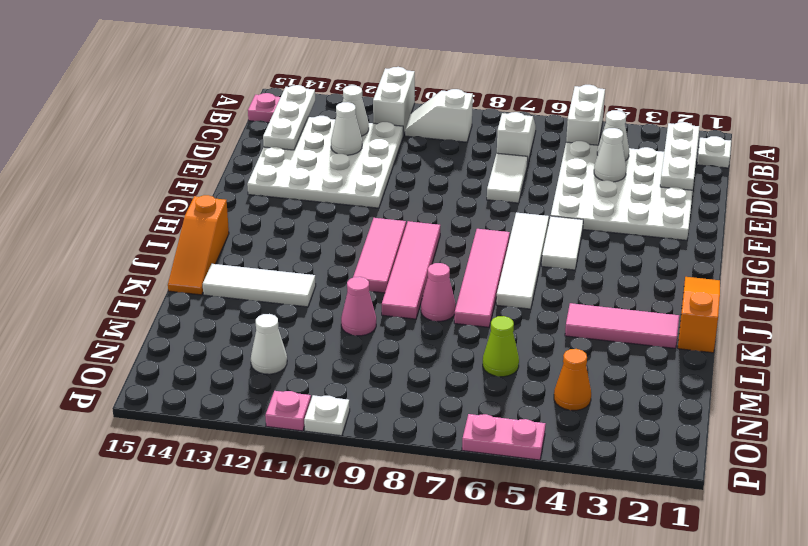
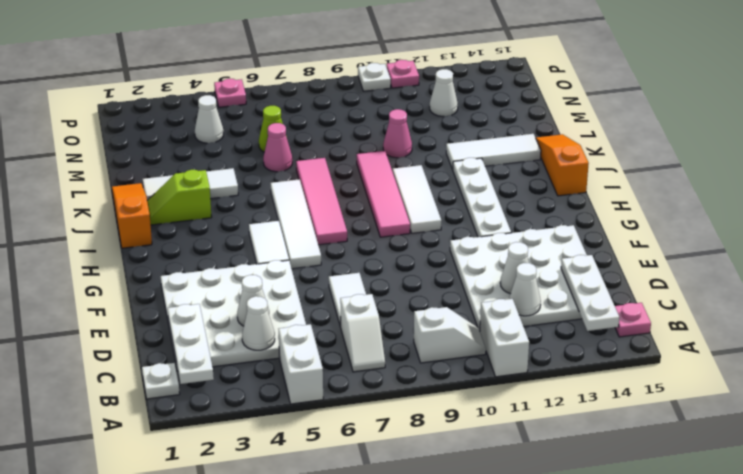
none -> white plate G12:J12 level 1
pink tile H10:J10 level 1 -> white tile H10:J10 level 1
orange slope I1:K1 level 1 top K -> orange slope I1:K1 level 1 top I
none -> lime slope J2:J3 level 1 top 3
pink tile K2:K4 level 1 -> white tile K2:K4 level 1
pink cone K8 level 1 -> pink cone L6 level 1
orange cone N4 level 1 -> white cone N4 level 1
pink plate P5:P6 level 1 -> pink plate P5 level 1

